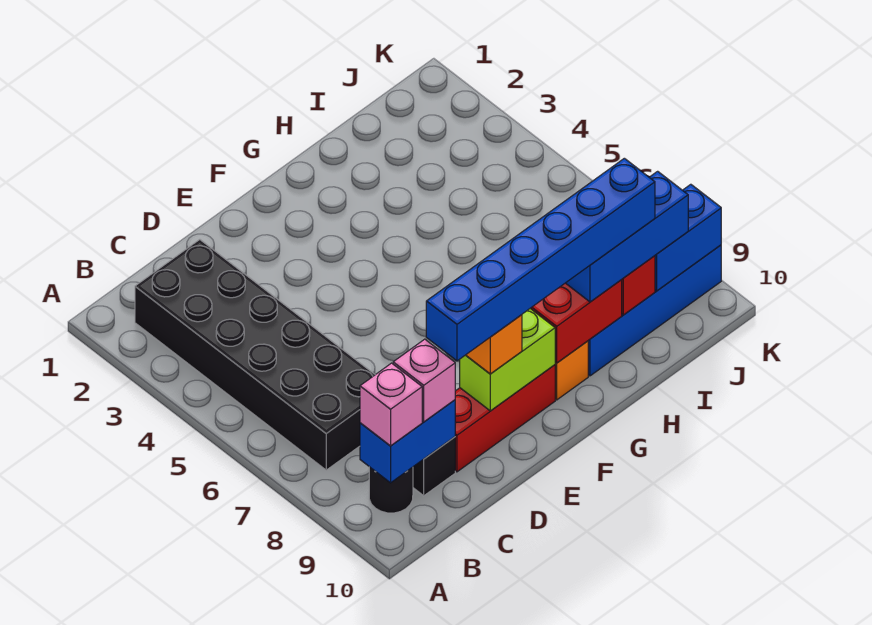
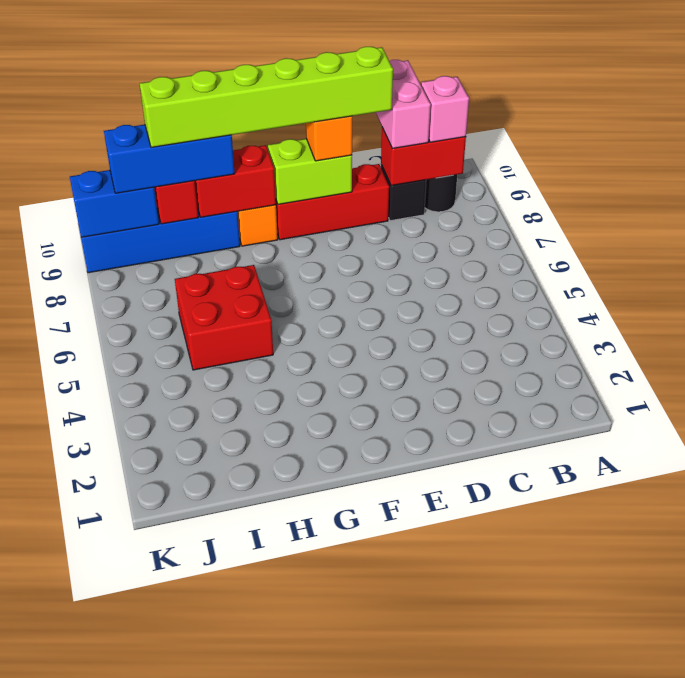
black brick B2:C7 level 1 -> none
blue brick B9:C9 level 2 -> red brick B9:C9 level 2
pink brick C9 level 3 -> pink brick C9:C10 level 3
blue brick D9:I9 level 4 -> lime brick D9:I9 level 4
none -> red brick H5:I6 level 1

